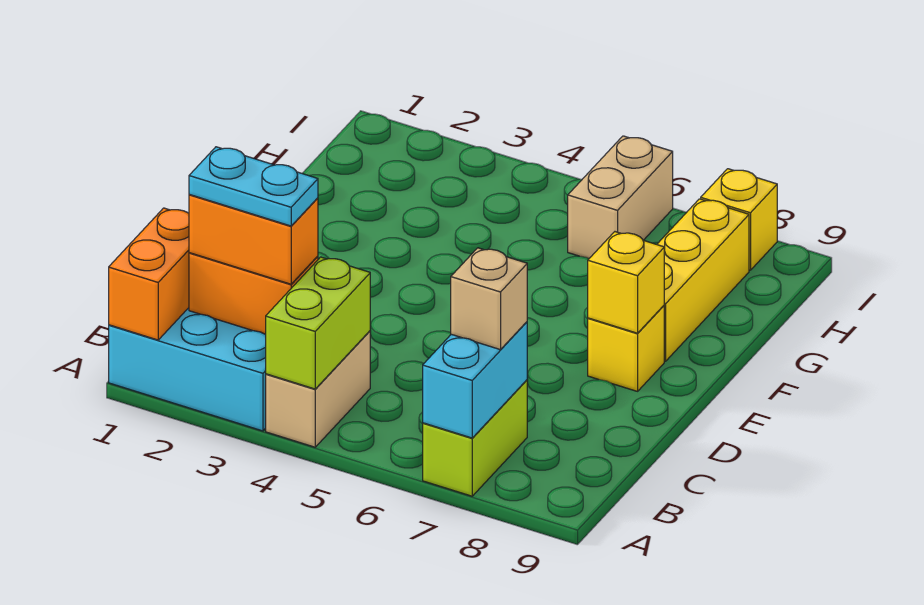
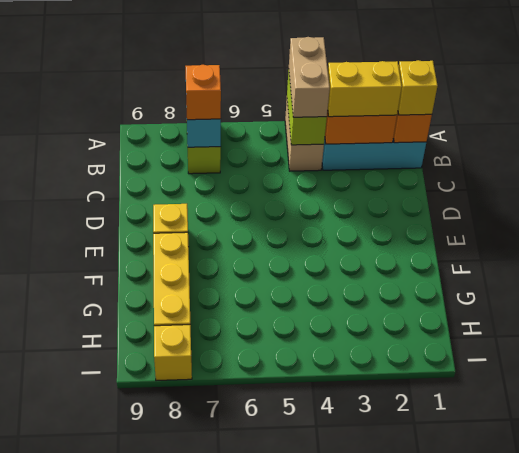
orange brick B2:B3 level 3 -> yellow brick B2:B3 level 3
cyan plate B2:B3 level 4 -> none
tan brick B7 level 3 -> orange brick B7 level 3
yellow brick E8 level 2 -> yellow brick B1 level 3
tan brick H6:I6 level 1 -> tan brick A4:B4 level 3

